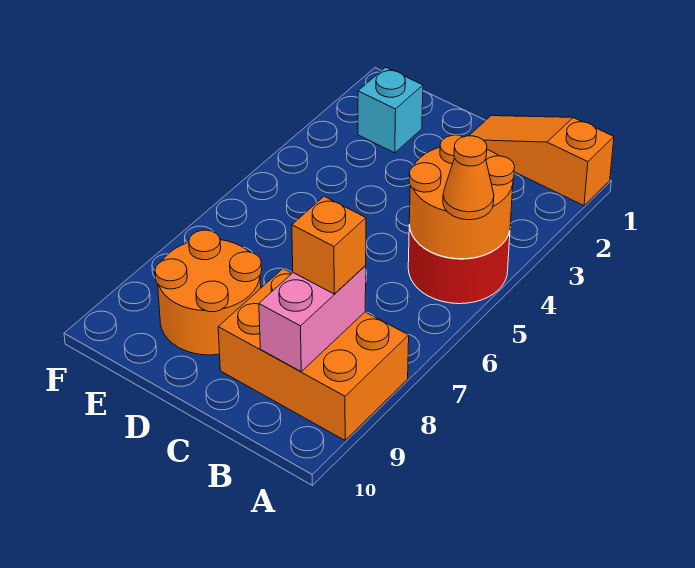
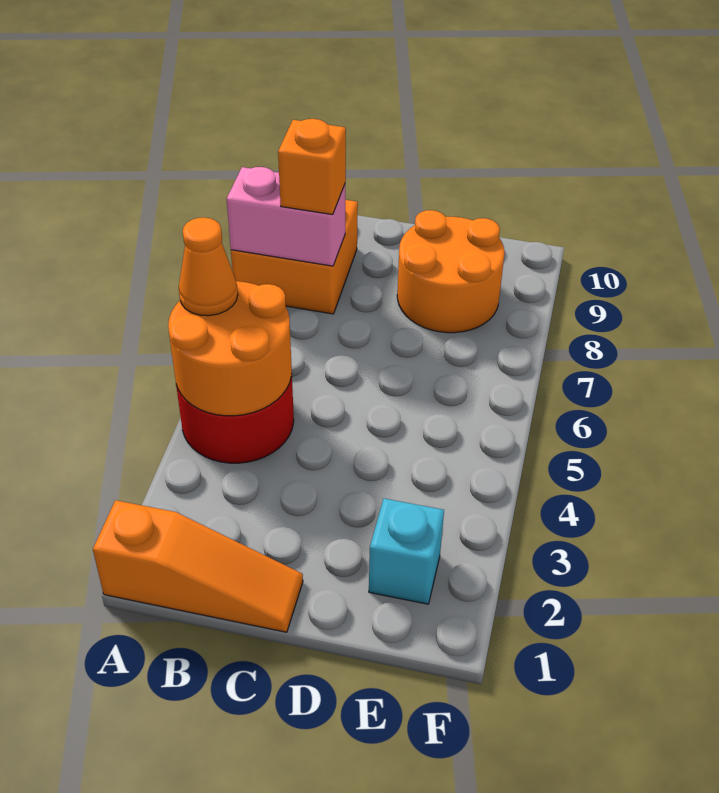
orange brick A8:C9 level 1 -> orange brick A8:B9 level 1
pink brick B8:B9 level 2 -> pink brick A8:B8 level 2

